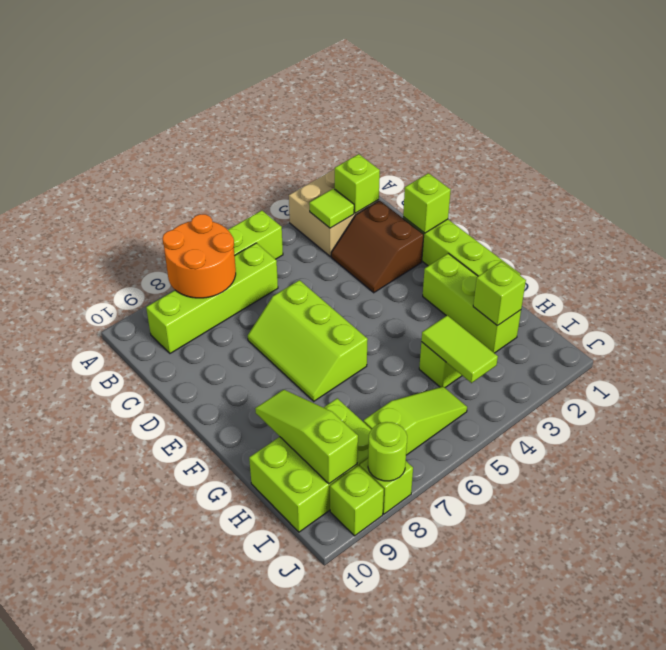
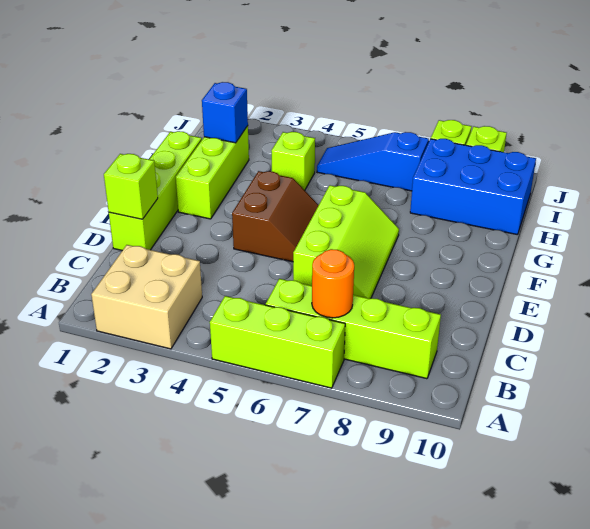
orange round brick A7:B8 level 2 -> orange round brick B7 level 2
lime brick B2 level 2 -> none
lime tile B3 level 2 -> none
brown slope C2:D3 level 1 top 2 -> brown slope E4:F5 level 1 top 4
lime slope G9:I9 level 2 top I -> none
lime brick H2 level 2 -> blue brick H2 level 2
lime tile H4:I4 level 2 -> none
lime brick H8:I10 level 1 -> blue brick H8:I10 level 1
lime slope I5:I7 level 1 top 7 -> blue slope I5:I7 level 1 top 7
lime round brick J8 level 2 -> none

